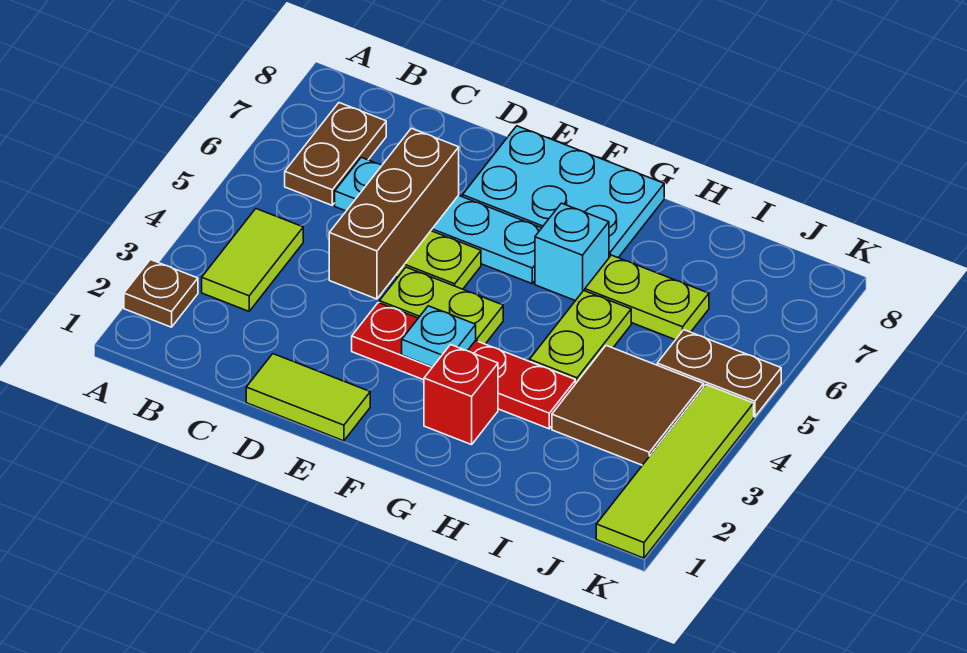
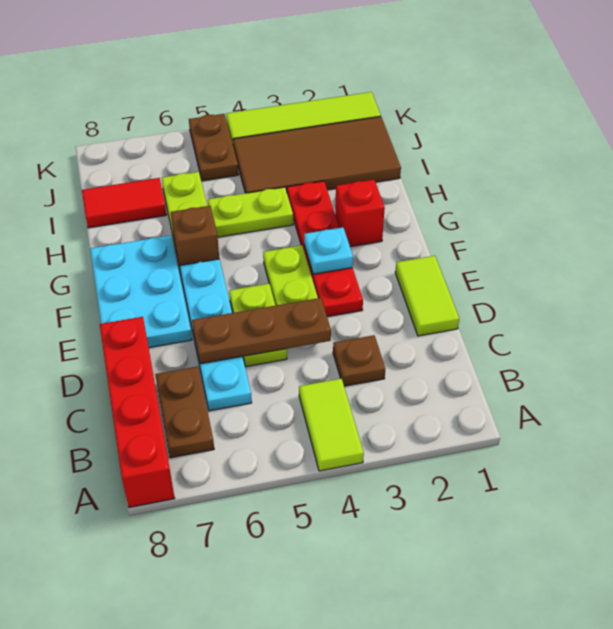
brown plate A2 level 1 -> brown plate C3 level 1
none -> red brick A8:D8 level 1
lime tile B3:B4 level 1 -> lime tile A4:B4 level 1
brown plate B6:B7 level 1 -> brown plate B7:C7 level 1
brown brick D4:D6 level 2 -> brown plate D4:D6 level 2
cyan brick G6 level 1 -> brown brick G6 level 1
brown tile I3:J4 level 1 -> brown tile I1:J4 level 1
none -> red tile I7:I8 level 1

